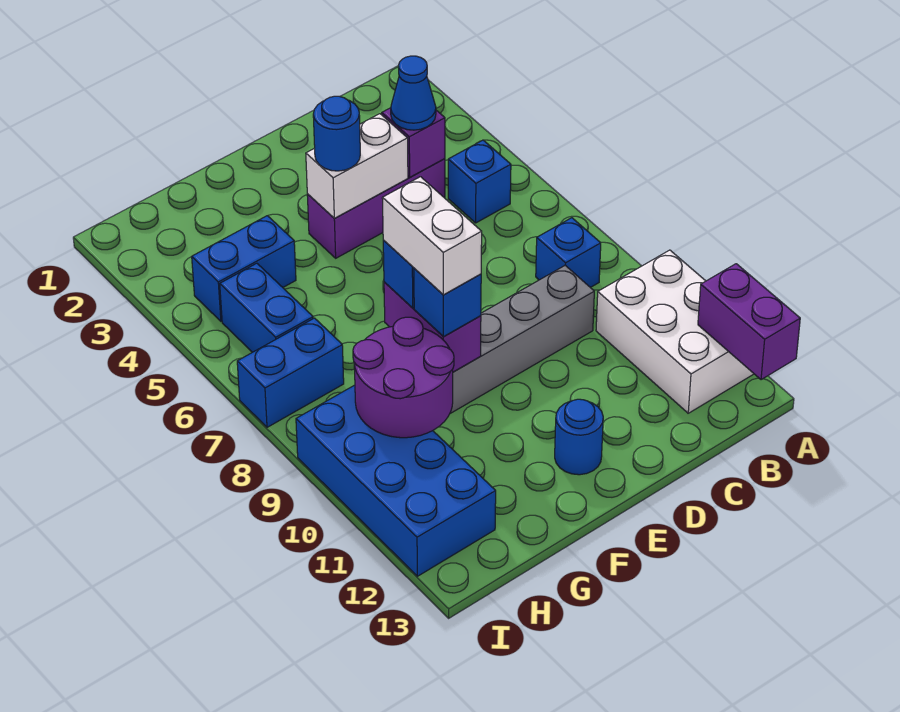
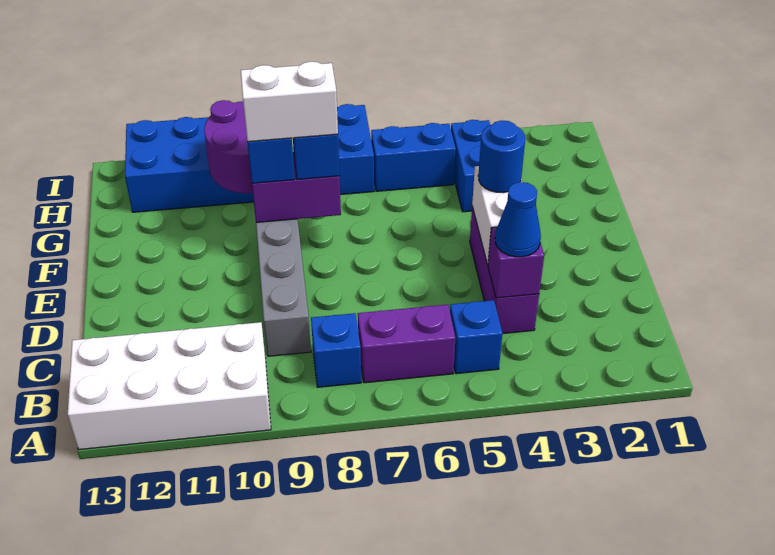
white brick A10:B12 level 1 -> white brick A10:B13 level 1
purple brick A12:A13 level 2 -> purple brick B6:B7 level 1
blue round brick E12 level 1 -> none

